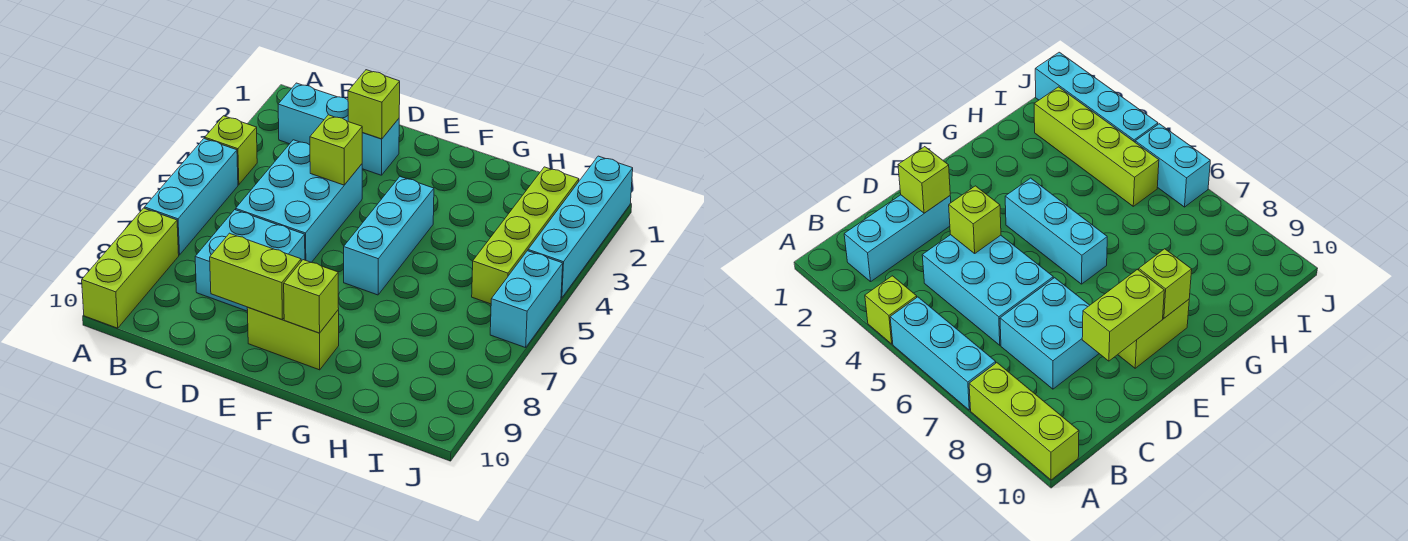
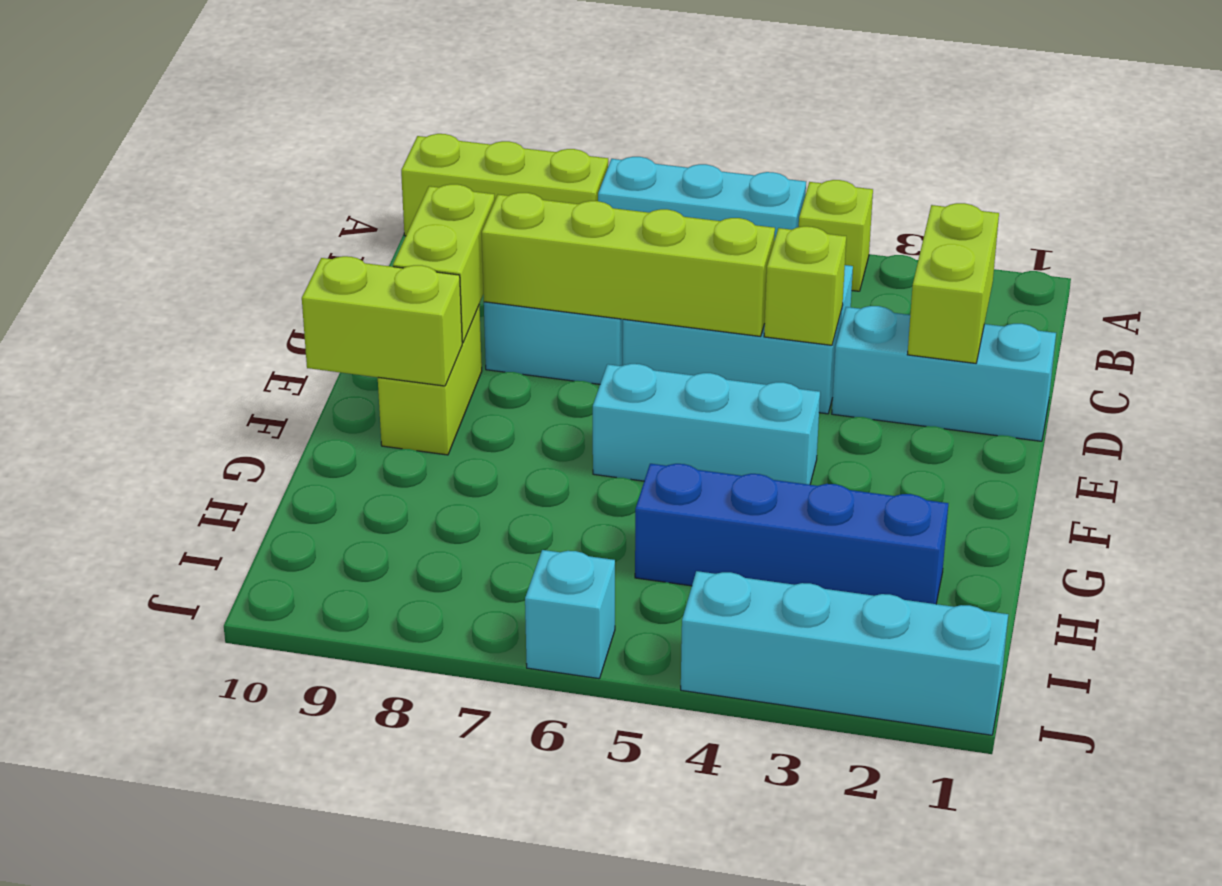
cyan brick B2:D2 level 1 -> cyan brick D1:D3 level 1
lime brick D2 level 2 -> lime brick C2:D2 level 2
lime brick F9 level 2 -> lime brick F9:F10 level 2
none -> blue brick H2:H5 level 1
lime brick I2:I5 level 1 -> lime brick D5:D8 level 2
cyan brick J5:J6 level 1 -> cyan brick J6 level 1

